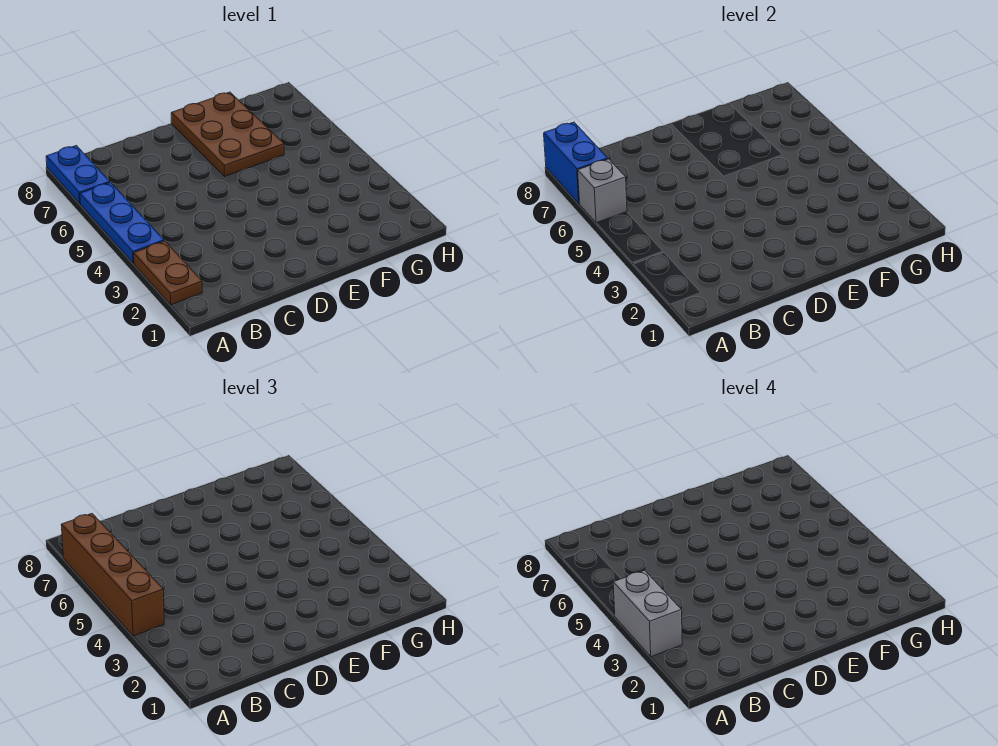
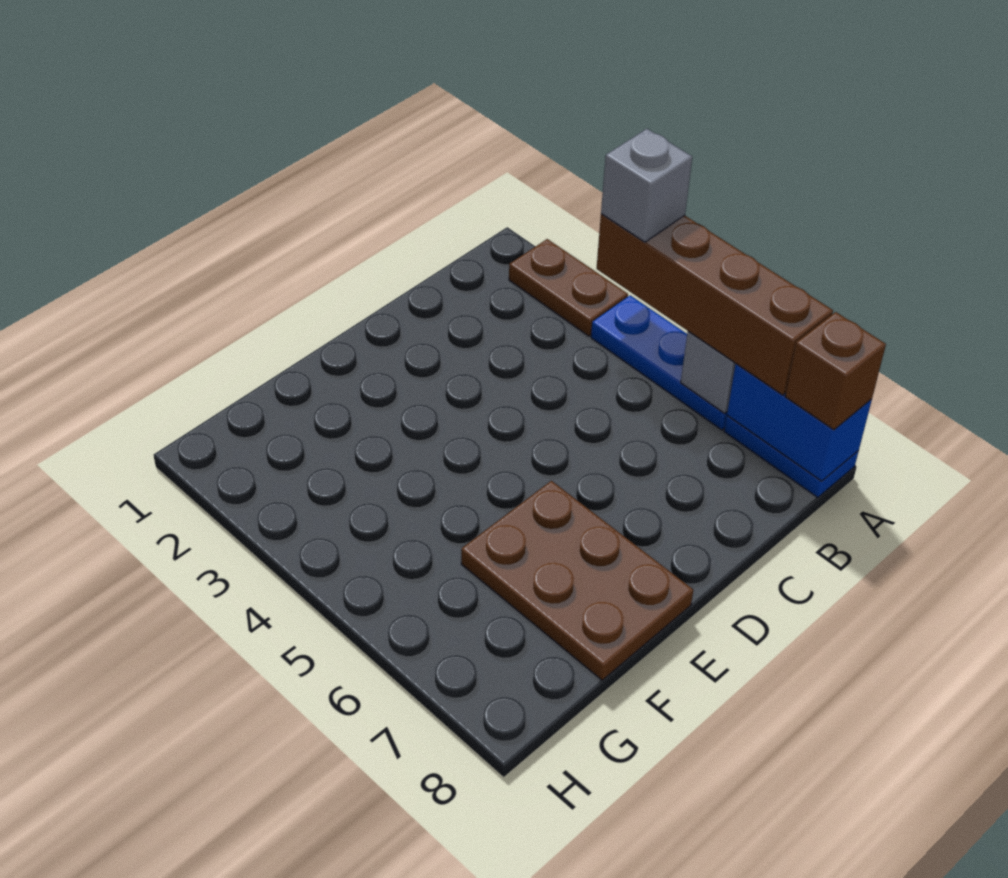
grey brick A3:A4 level 4 -> grey brick A4 level 4
none -> brown brick A8 level 3

